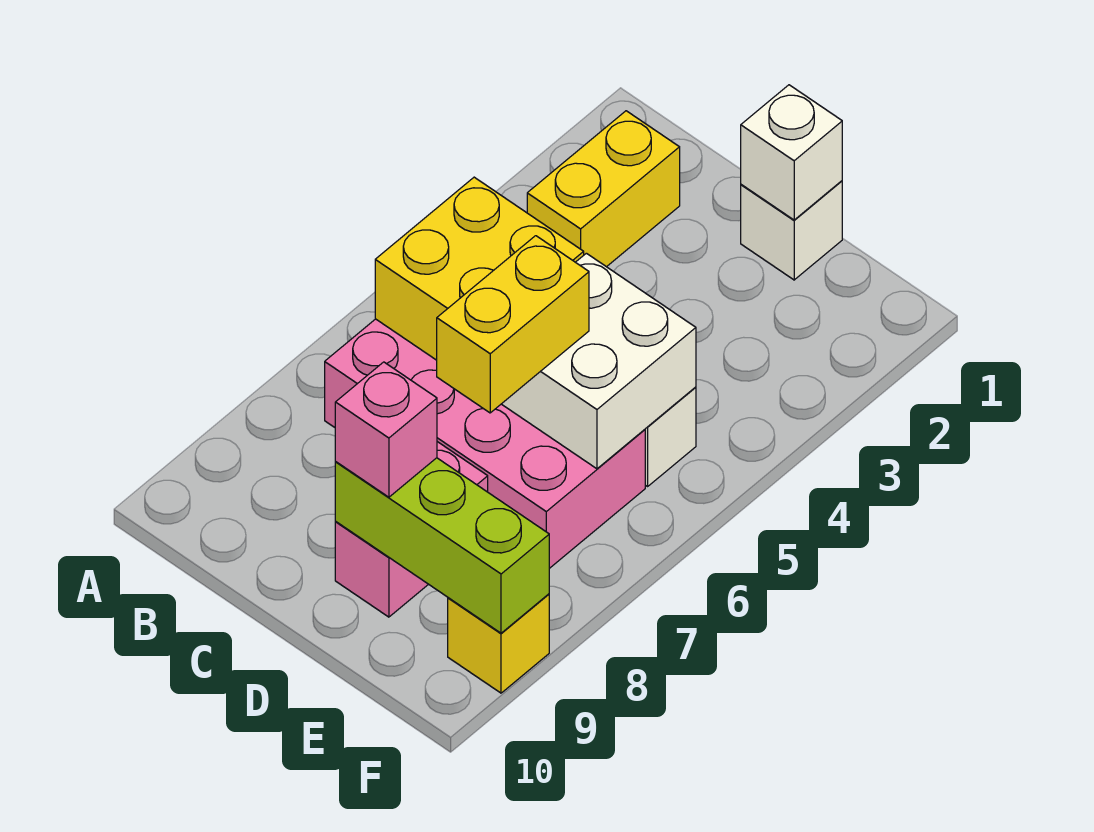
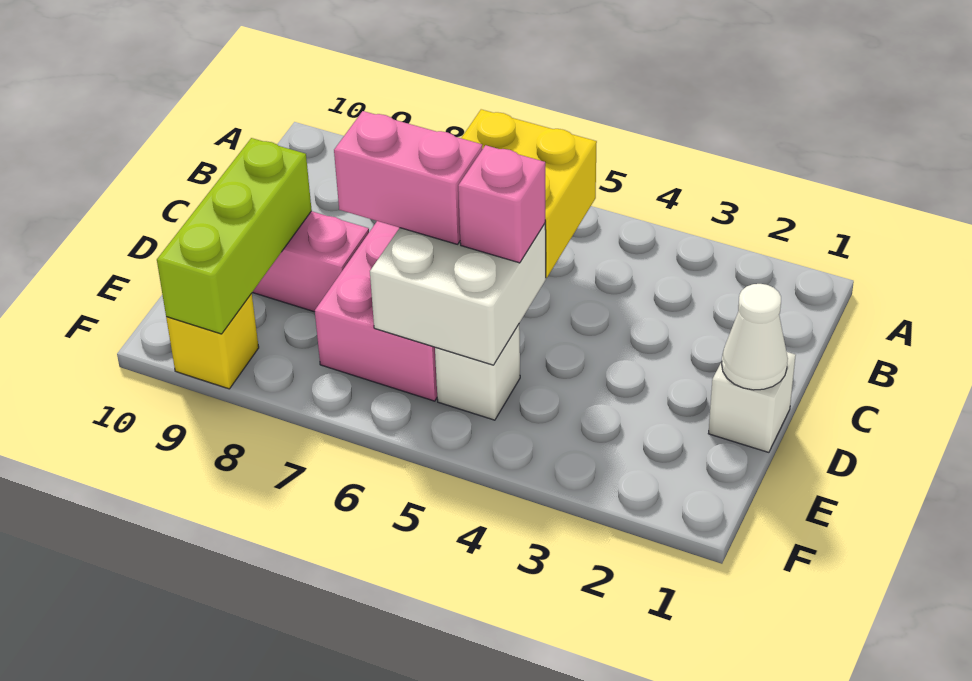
yellow brick B2:B3 level 1 -> none
white brick D1 level 2 -> white cone D1 level 2
yellow brick D6:D7 level 3 -> pink brick D6:D7 level 3
pink brick D9 level 3 -> pink brick D5 level 3

